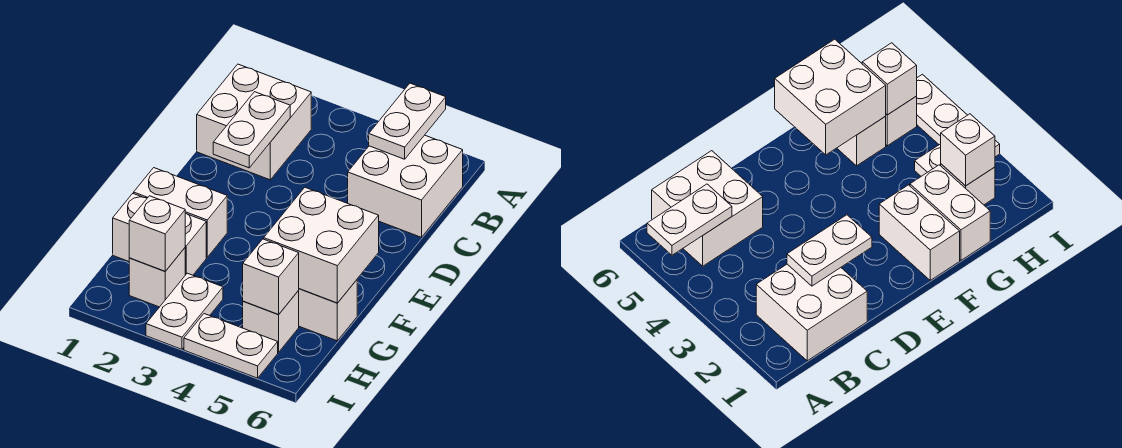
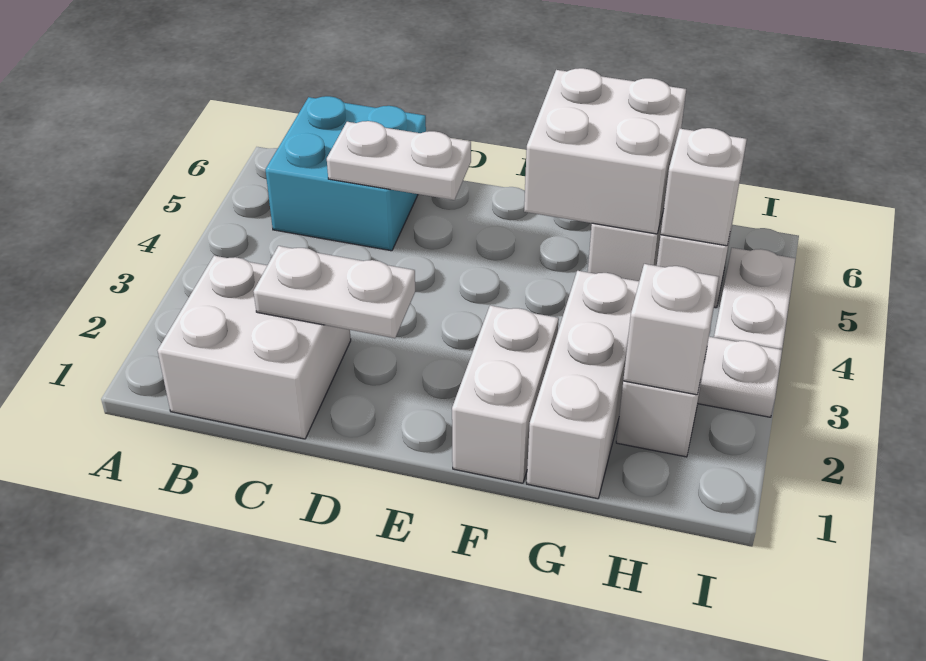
white plate A5:B5 level 2 -> white plate C5:D5 level 2
white brick B5:C6 level 1 -> cyan brick B5:C6 level 1
white brick G1:G2 level 1 -> white brick G1:G3 level 1

